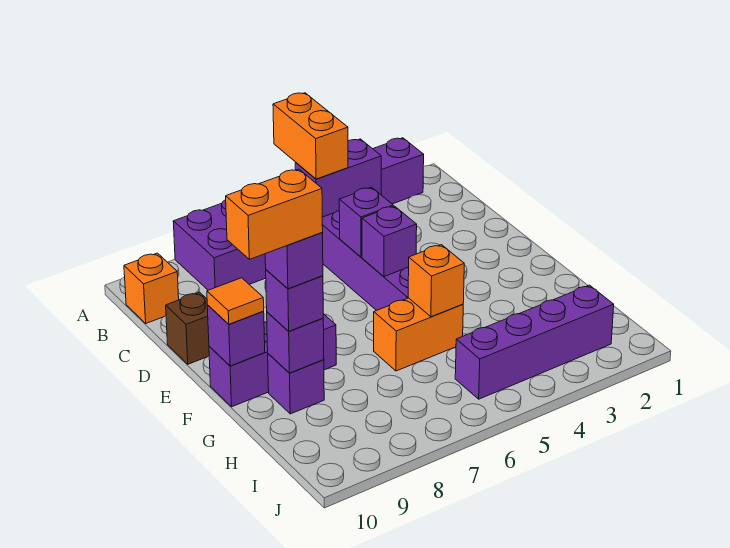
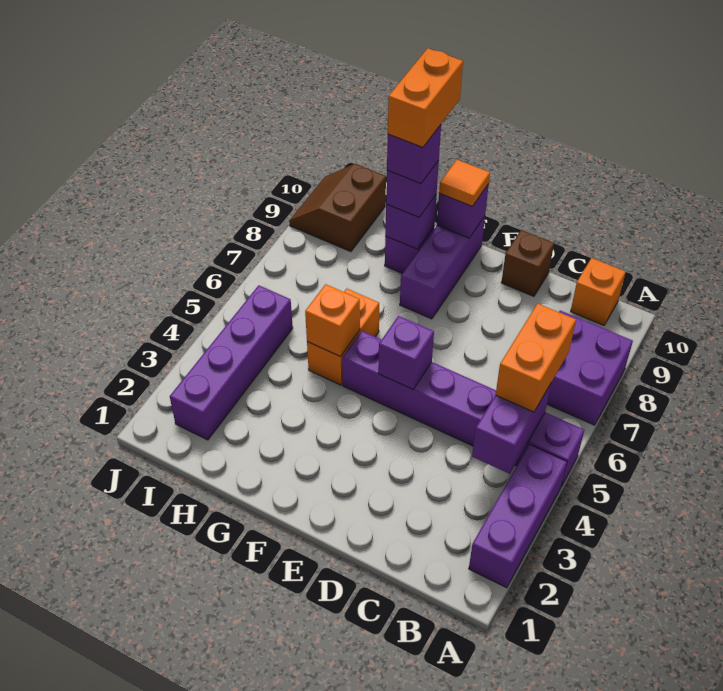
orange brick A5:B5 level 3 -> orange brick B5:B6 level 3
purple brick D5 level 2 -> none
none -> brown slope I9:J10 level 1 top I

